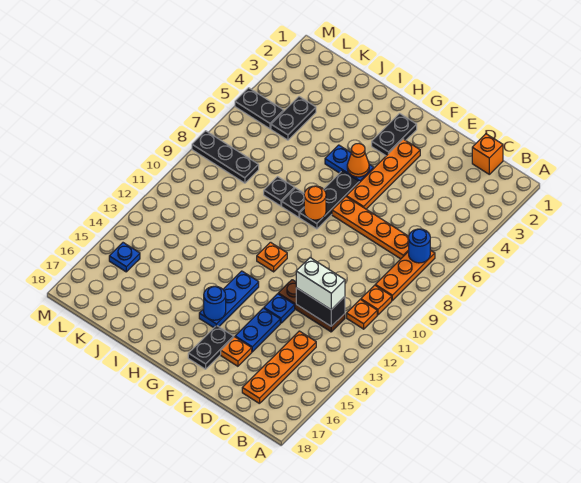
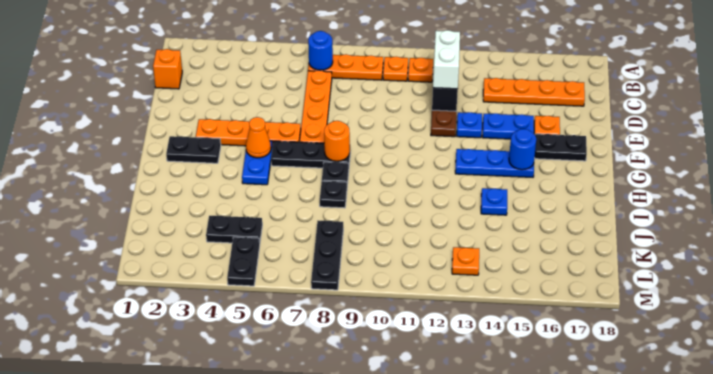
orange plate G11 level 1 -> orange plate L13 level 1
blue plate L15 level 1 -> blue plate I14 level 1

